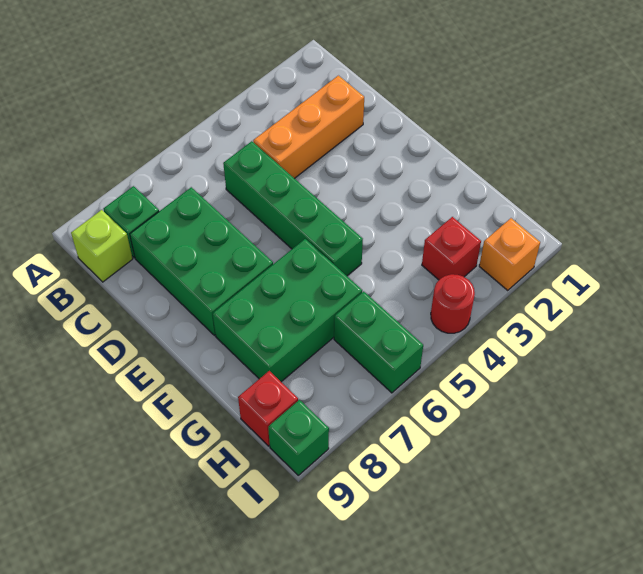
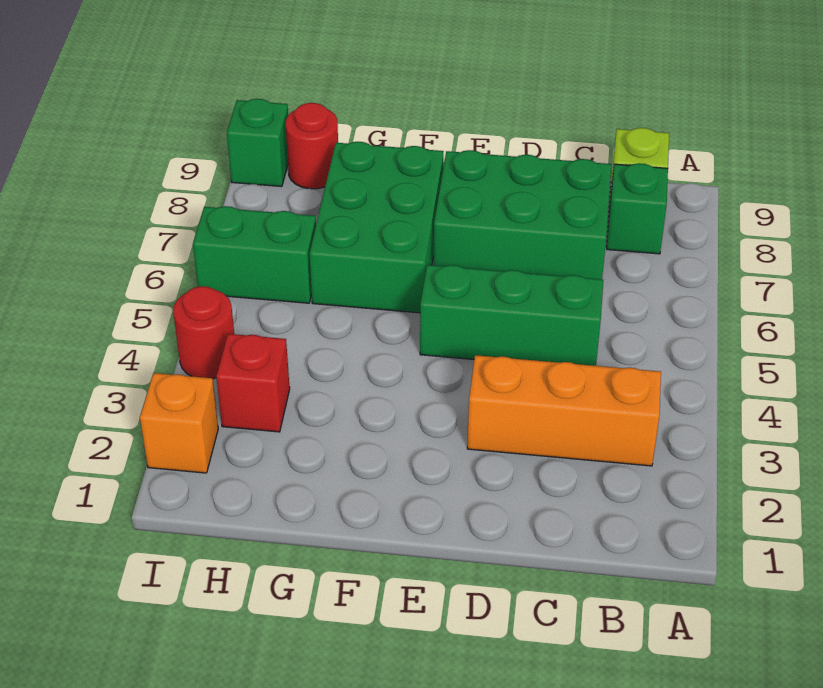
orange brick C2:C4 level 1 -> orange brick B3:D3 level 1
green brick C5:F5 level 1 -> green brick C5:E5 level 1
red brick H9 level 1 -> red round brick H9 level 1

